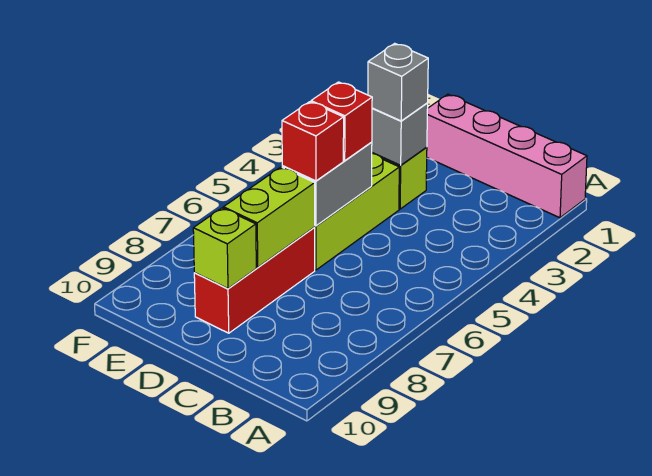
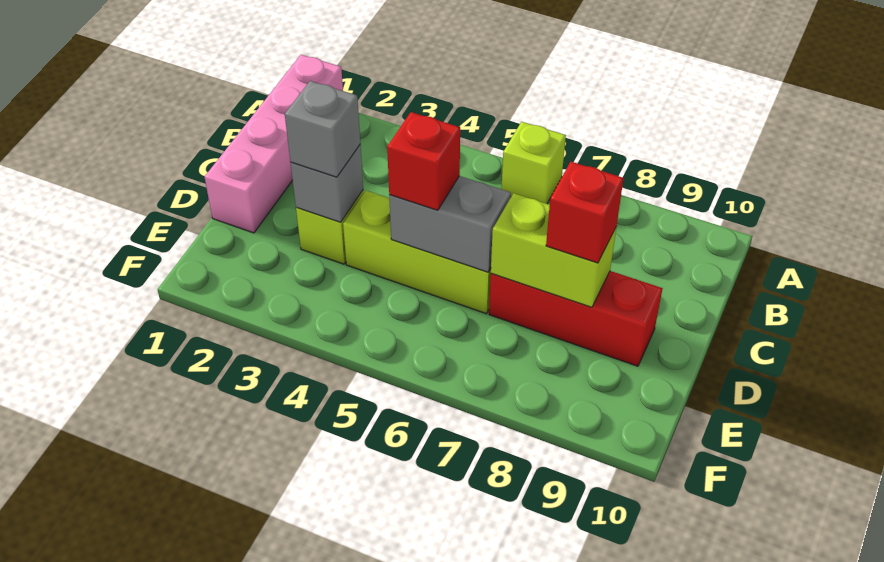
red brick D6 level 3 -> red brick D8 level 3
lime brick D9 level 2 -> lime brick A6 level 1

